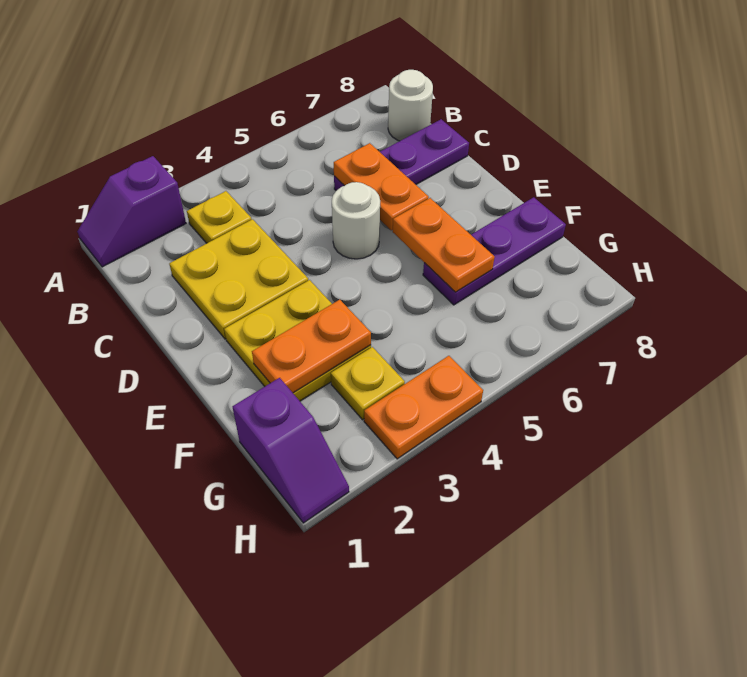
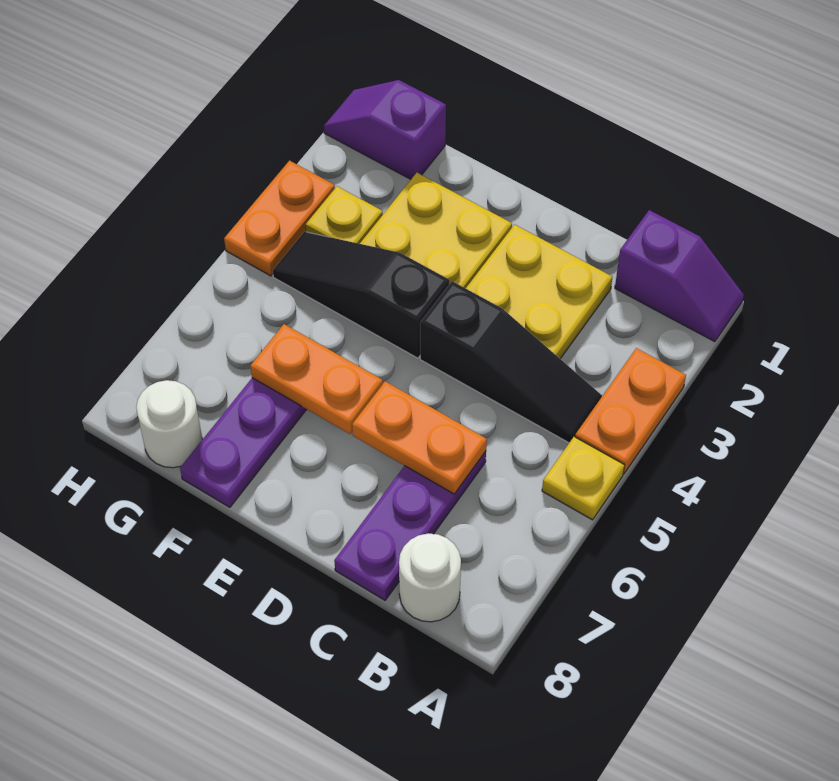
purple slope A1:A2 level 1 top 2 -> purple slope A1:B1 level 1 top B
yellow plate B3 level 1 -> yellow plate A5 level 1
none -> black slope B4:D4 level 1 top D
white round brick D5 level 1 -> white round brick G8 level 1
none -> black slope E4:G4 level 1 top E
orange plate F2:F3 level 2 -> orange plate A3:A4 level 1

